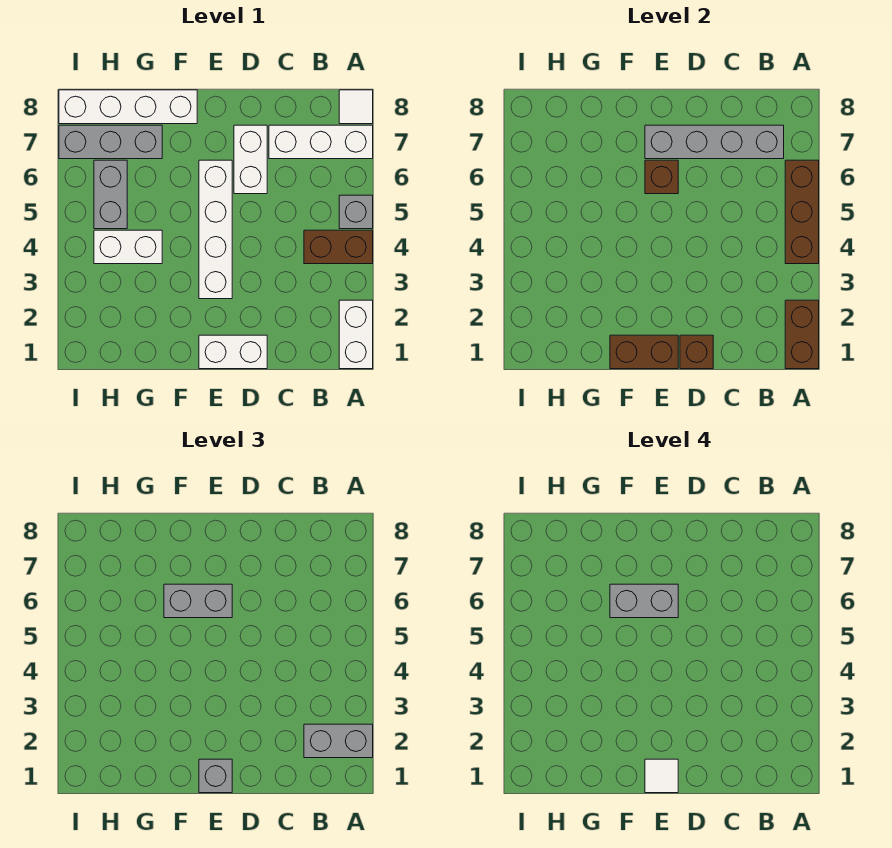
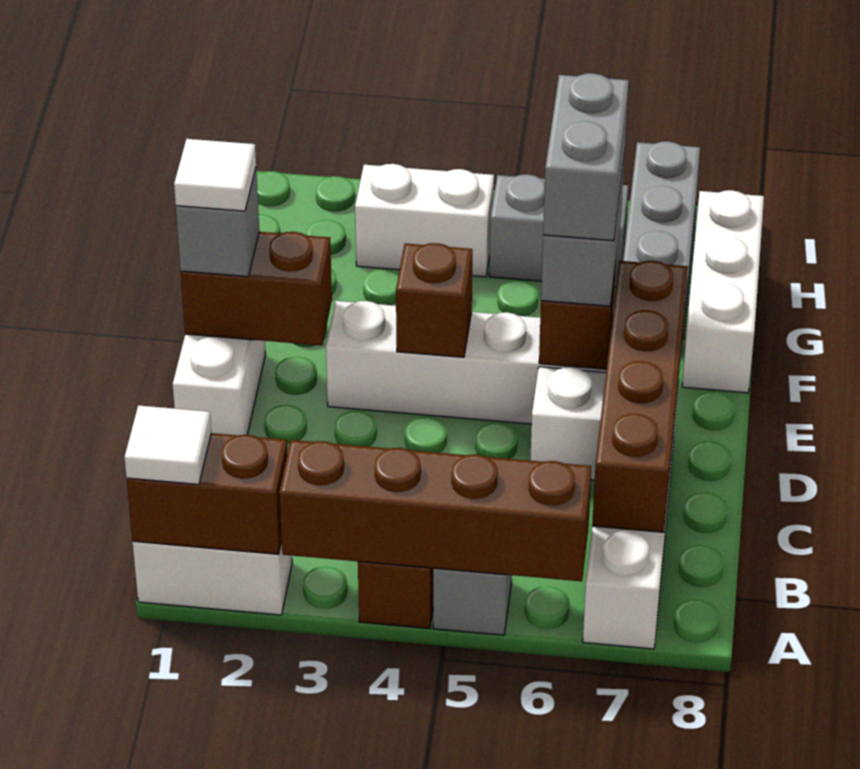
grey brick A2:B2 level 3 -> none
brown brick A4:A6 level 2 -> brown brick A3:A6 level 2
white tile A8 level 1 -> white tile A1 level 3
grey brick B7:E7 level 2 -> brown brick B7:E7 level 2
brown brick D1 level 2 -> brown brick E4 level 2
brown brick E1:F1 level 2 -> brown brick E1:E2 level 2
white brick F8:I8 level 1 -> white brick F8:H8 level 1
white brick G4:H4 level 1 -> white brick H3:H4 level 1

